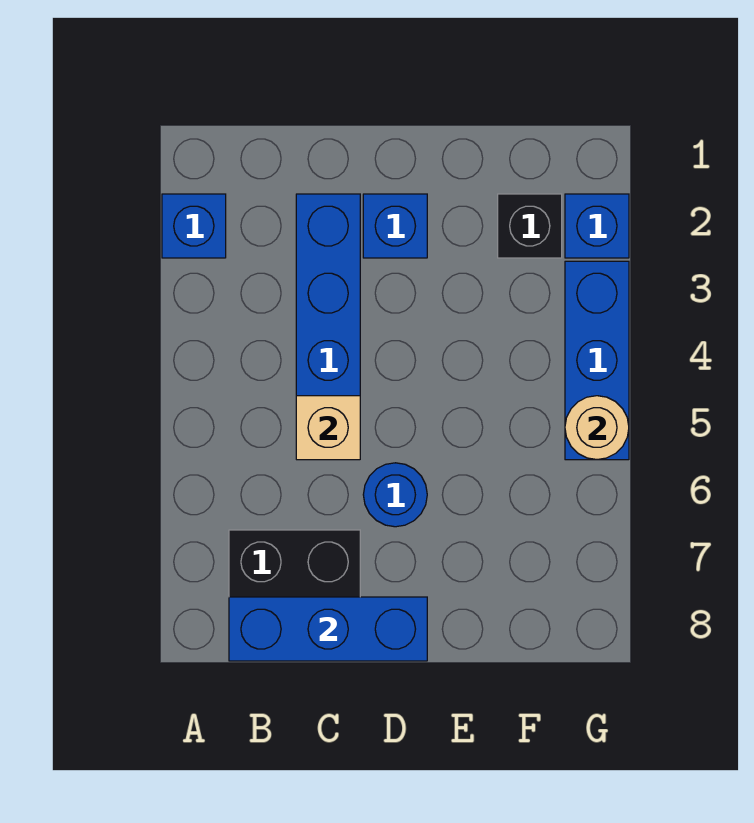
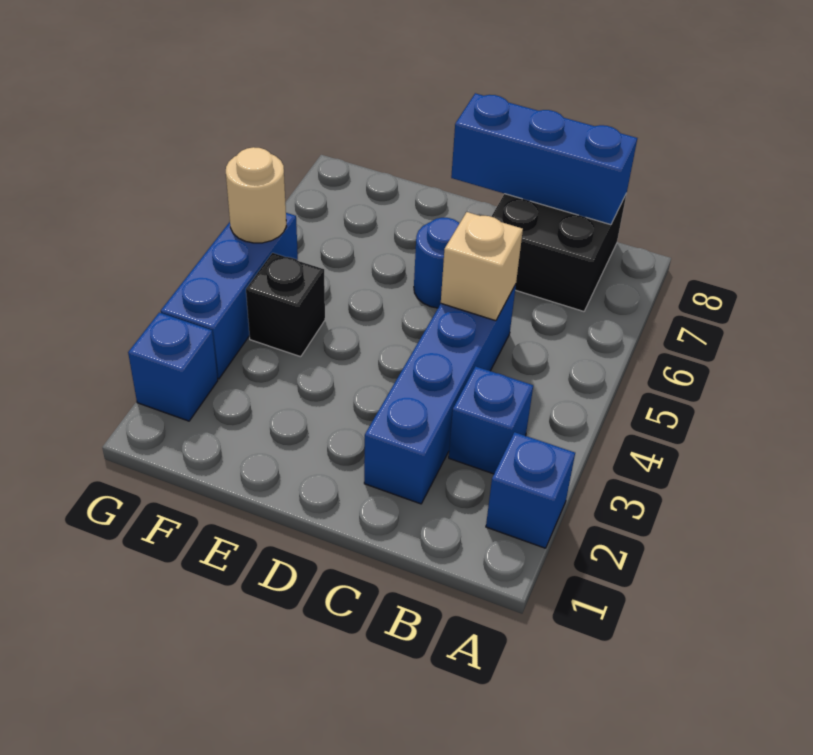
blue brick D2 level 1 -> blue brick B3 level 1
black brick F2 level 1 -> black brick F4 level 1

